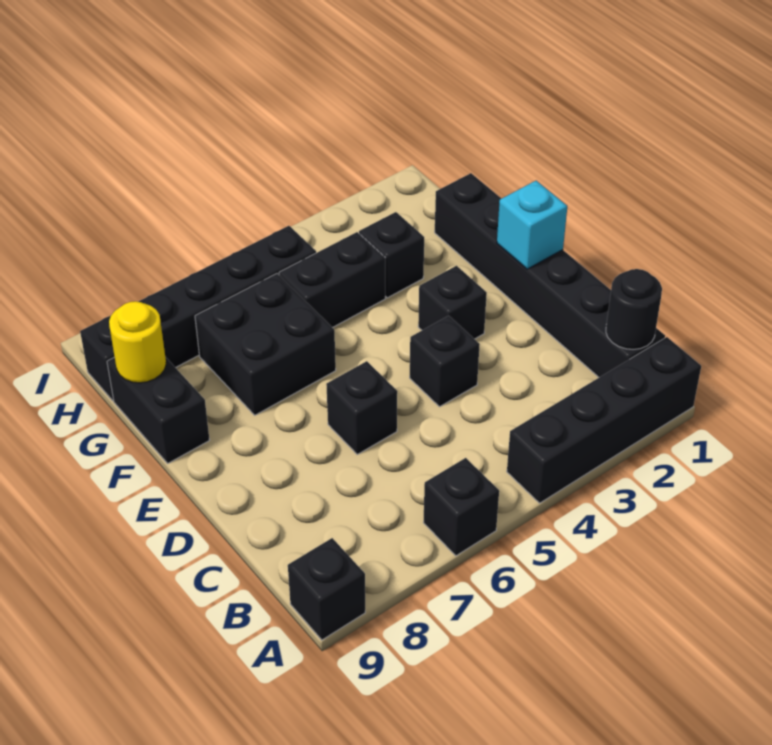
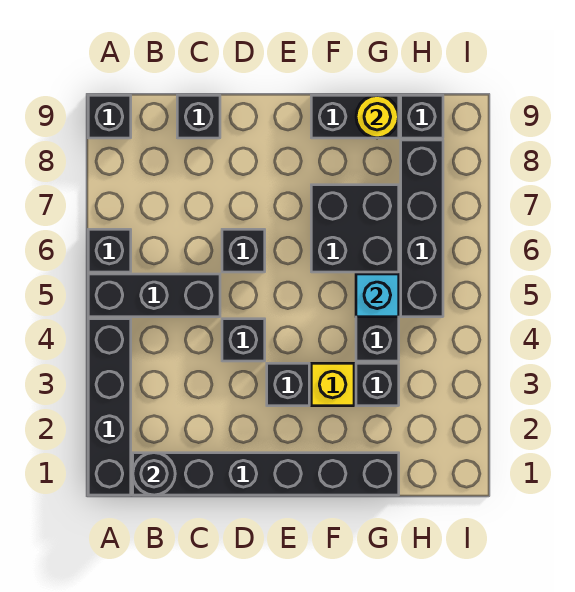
none -> black brick A5:C5 level 1
none -> black brick C9 level 1
cyan brick E1 level 2 -> cyan brick G5 level 2
none -> yellow brick F3 level 1

